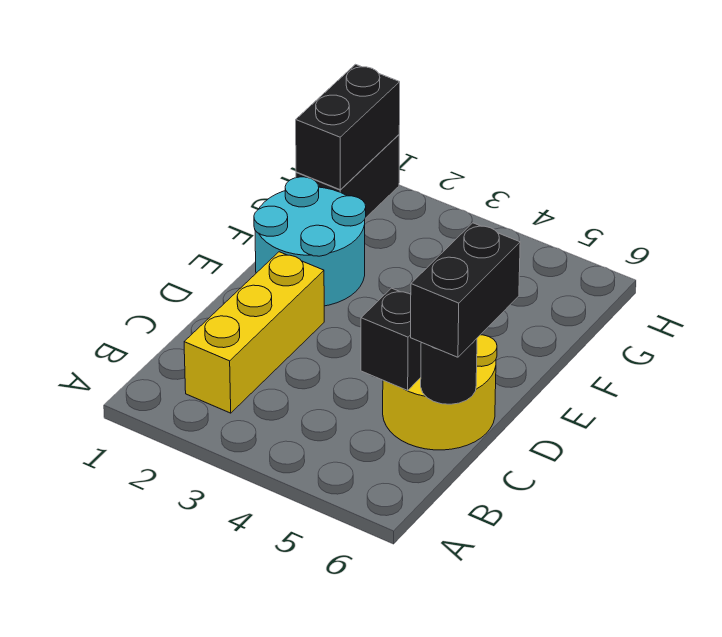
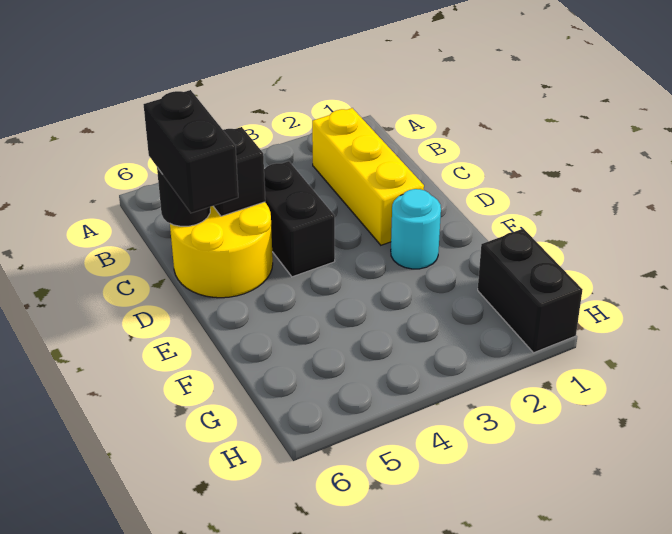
cyan round brick E1:F2 level 1 -> cyan round brick E2 level 1
black brick G1:H1 level 2 -> black brick C4:D4 level 1

